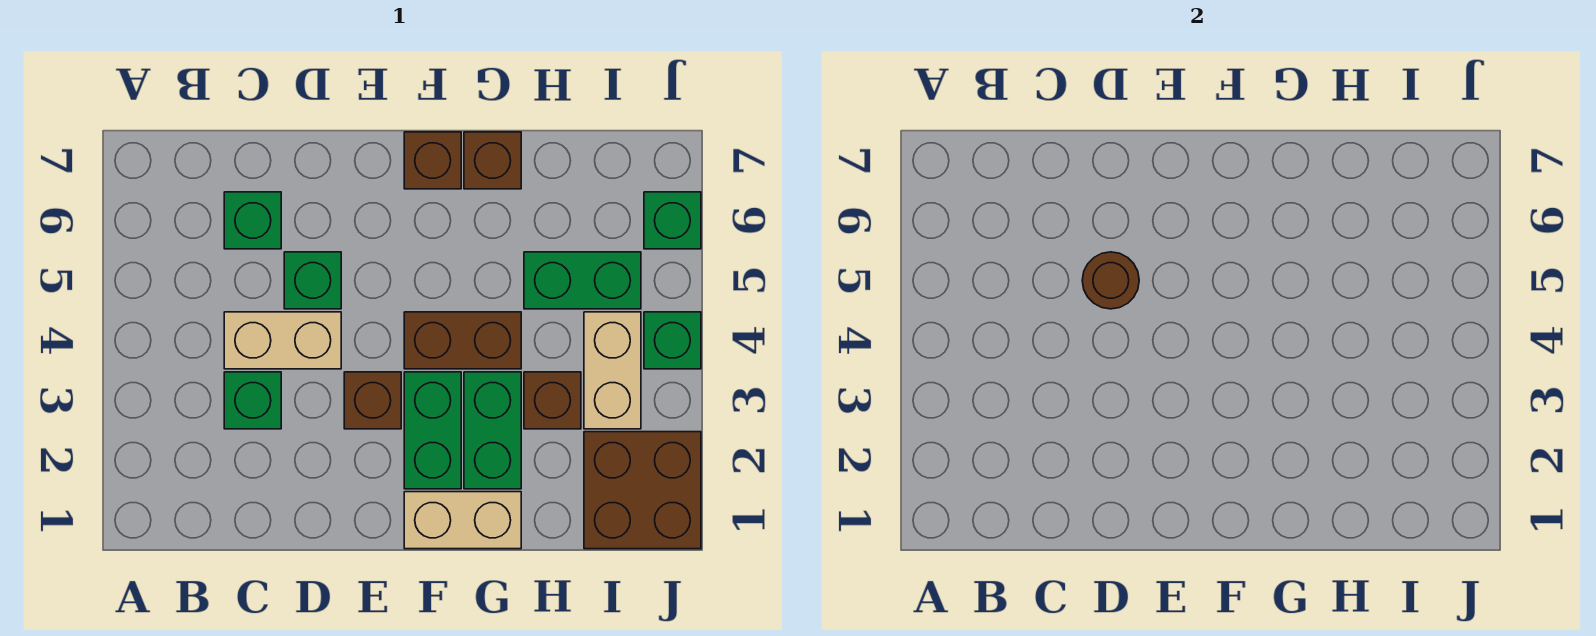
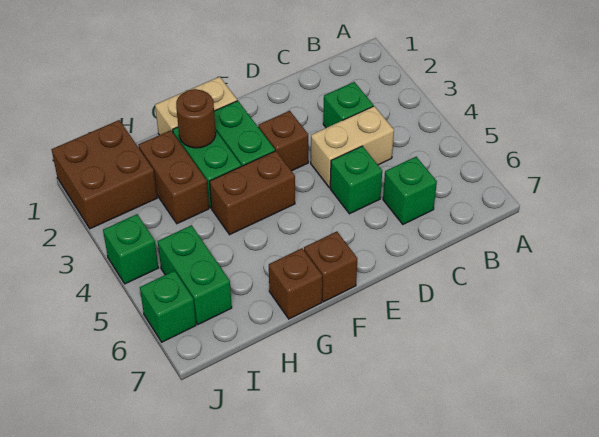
brown round brick D5 level 2 -> brown round brick G2 level 2
brown brick H3 level 1 -> brown brick H2:H3 level 1
green brick H5:I5 level 1 -> green brick I5:I6 level 1
tan brick I3:I4 level 1 -> none

